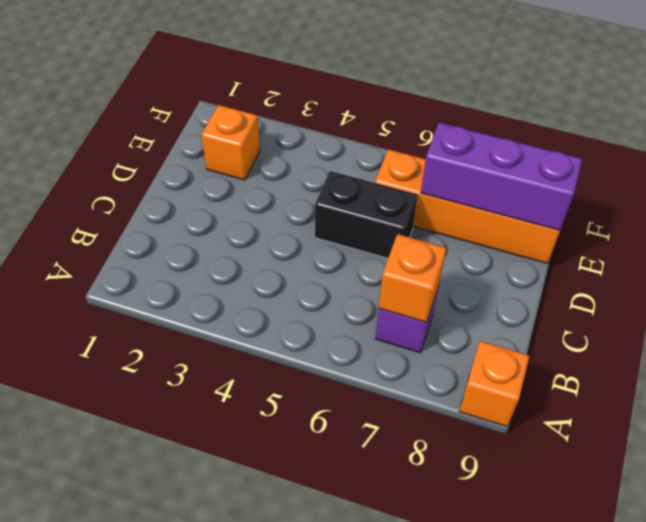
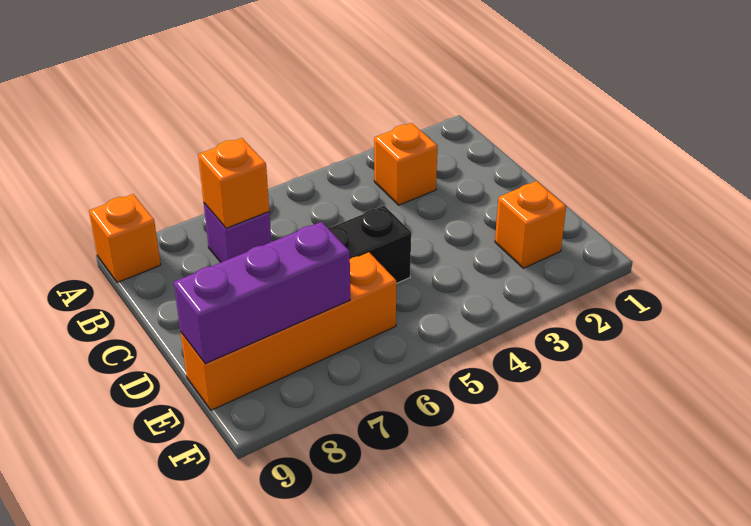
none -> orange brick B3 level 1

